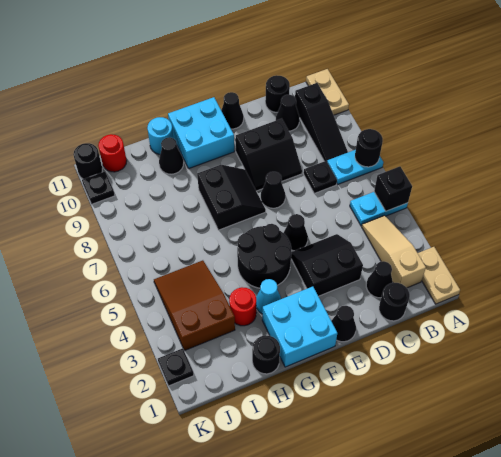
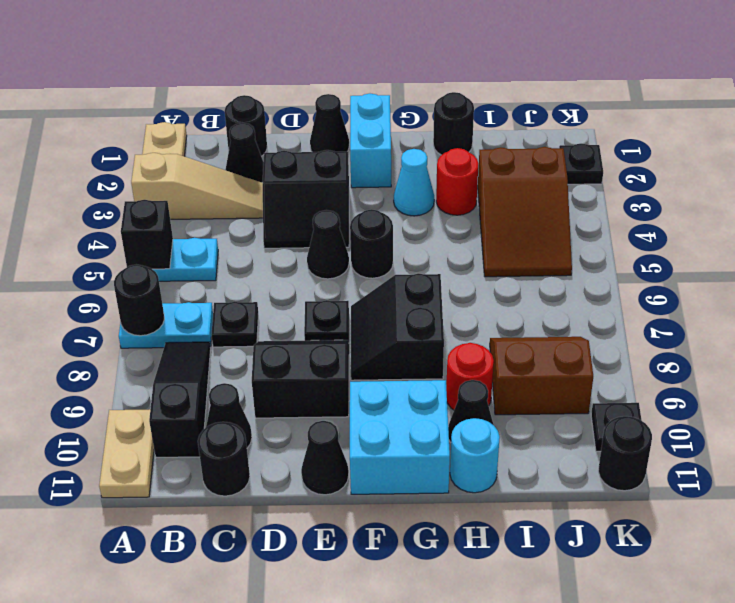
tan slope B2:B4 level 1 top 2 -> tan slope A3:C3 level 1 top A
black cone E7 level 1 -> black plate E7 level 1
cyan brick F1:G2 level 1 -> cyan brick F1:F2 level 1
black round brick F4:G5 level 1 -> black round brick F5 level 1
none -> brown slope I8:J9 level 1 top 9
red round brick J11 level 1 -> red round brick H9 level 1

